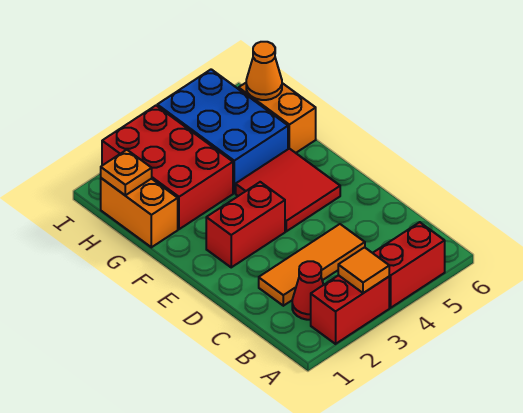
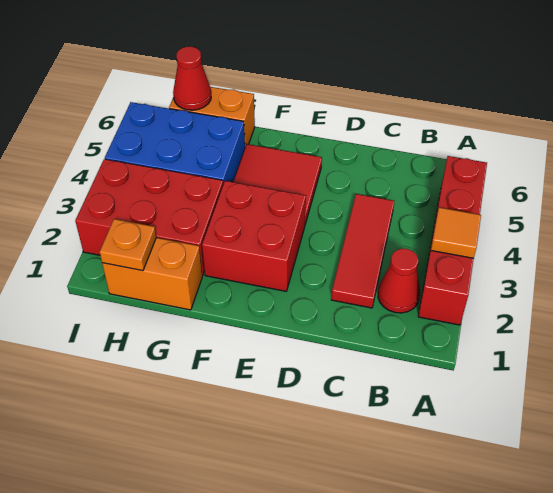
orange tile C2:C4 level 1 -> red tile C2:C4 level 1
red brick E2:E3 level 1 -> red brick E2:F3 level 1
orange cone H6 level 2 -> red cone H6 level 2

